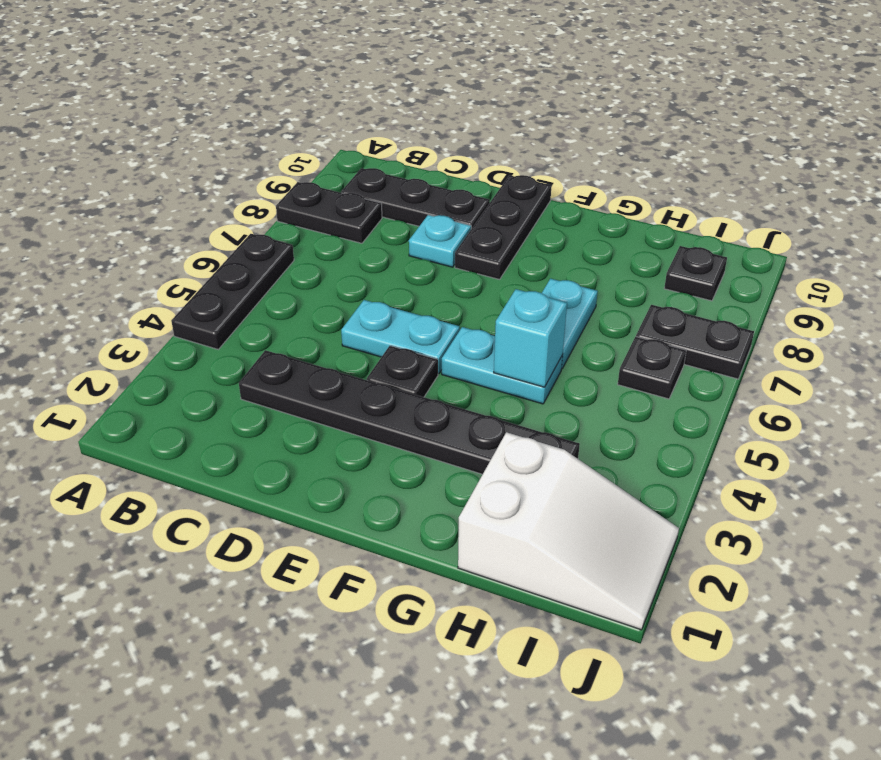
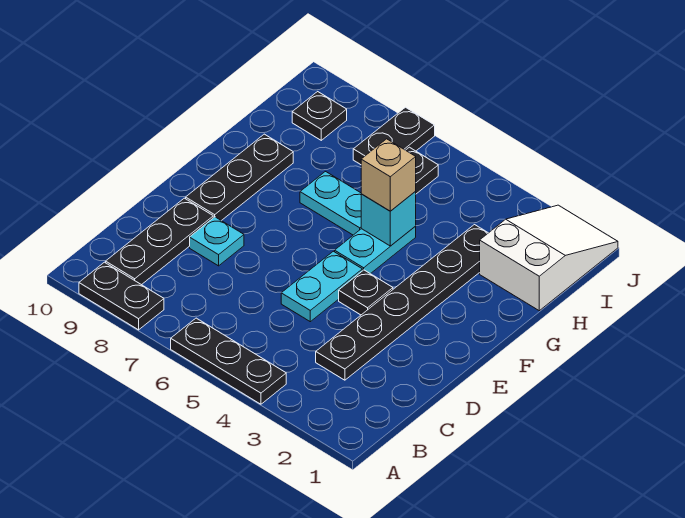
black plate A8:B8 level 1 -> black plate A8:A9 level 1
black plate E8:E10 level 1 -> black plate E9:G9 level 1
none -> tan brick G5 level 3

